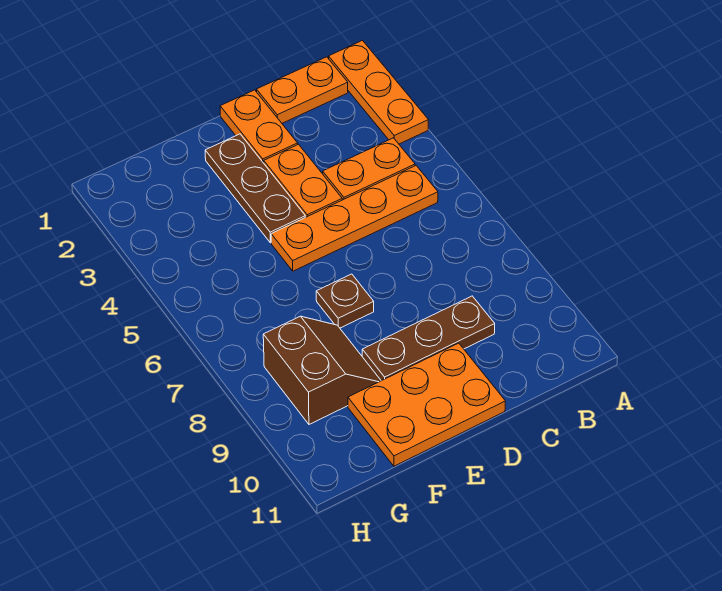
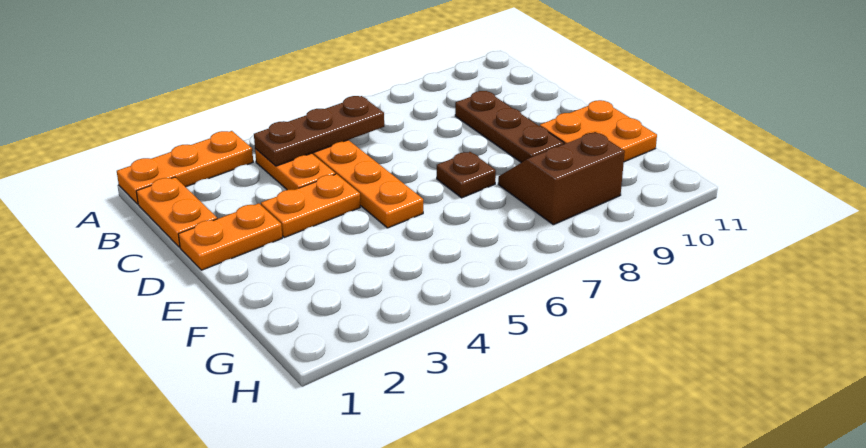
orange plate D10:F11 level 1 -> orange plate E10:F11 level 1
brown plate E2:E4 level 1 -> brown plate B4:B6 level 2

